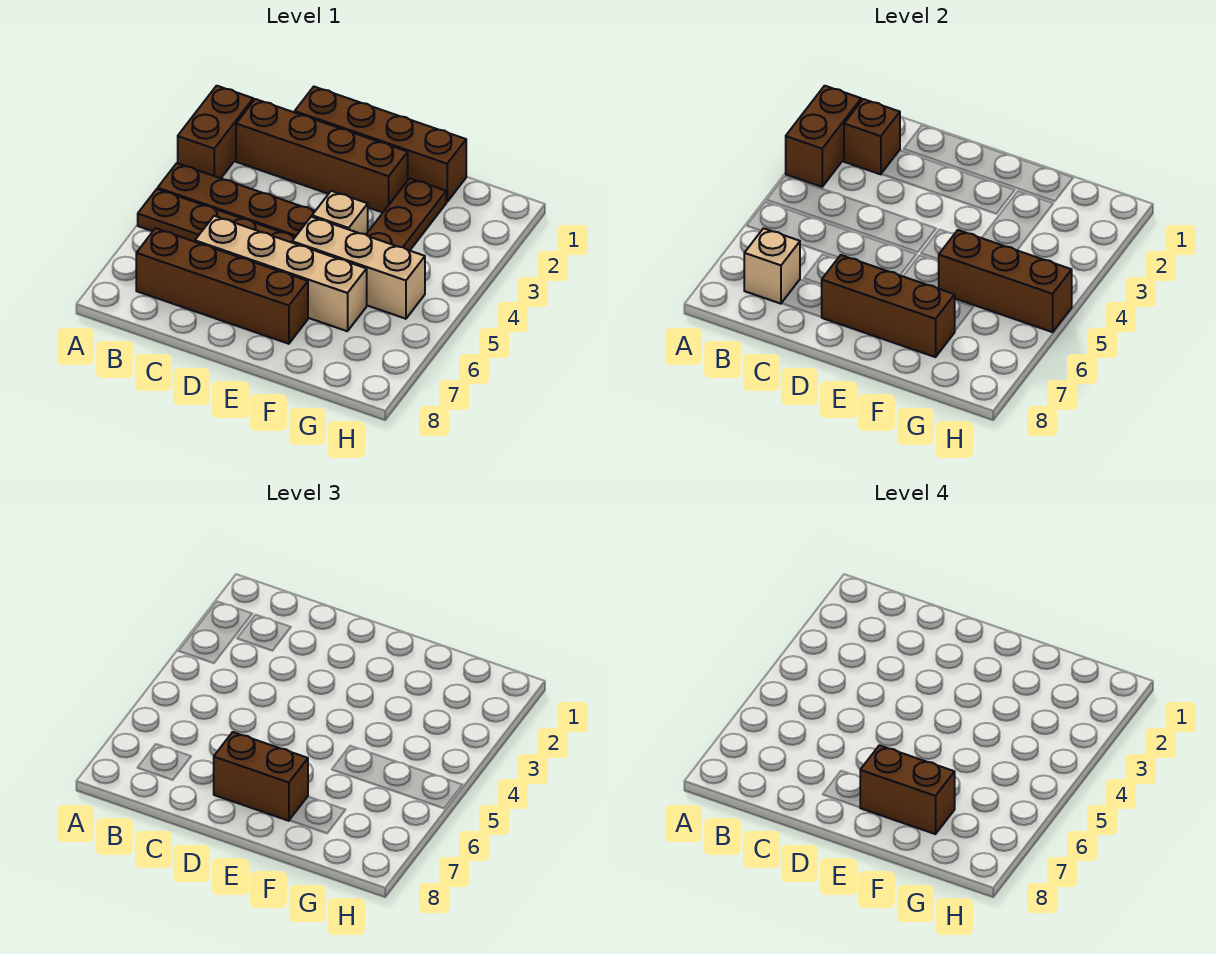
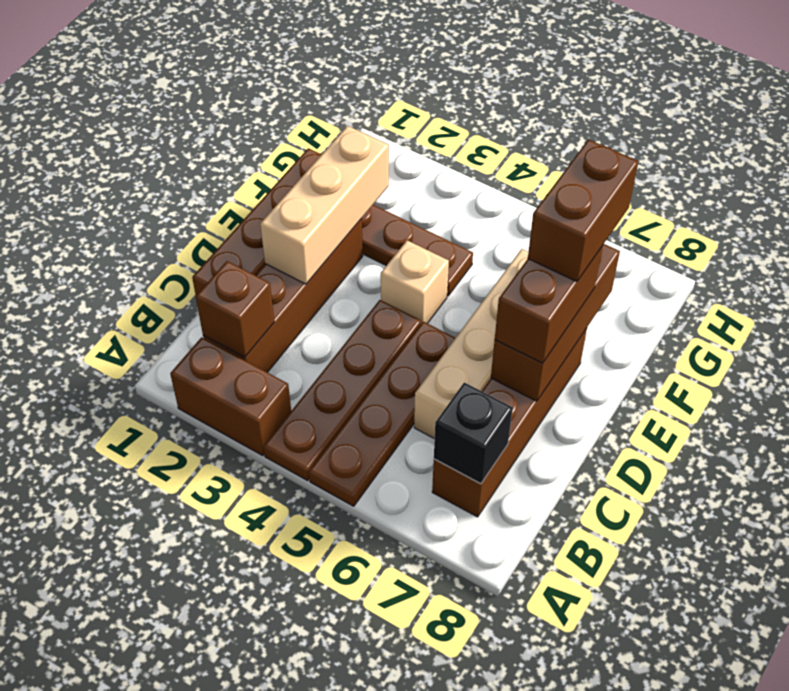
brown brick A2:A3 level 2 -> none
tan brick B7 level 2 -> black brick B7 level 2
tan brick E5:G5 level 1 -> tan brick D2:F2 level 2
brown brick F5:H5 level 2 -> none

